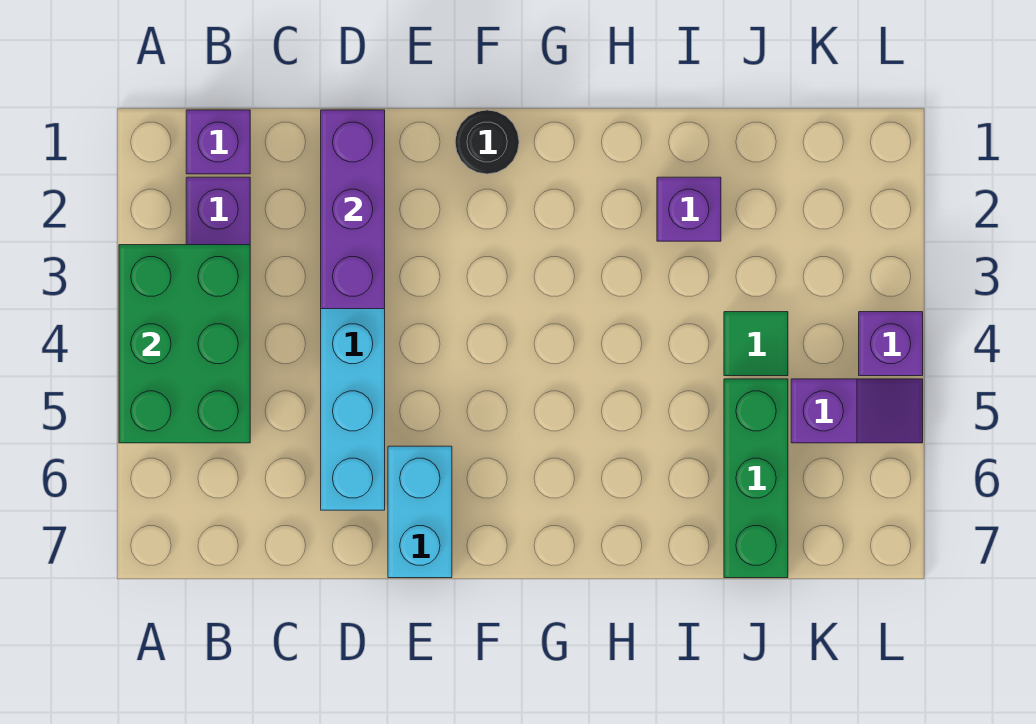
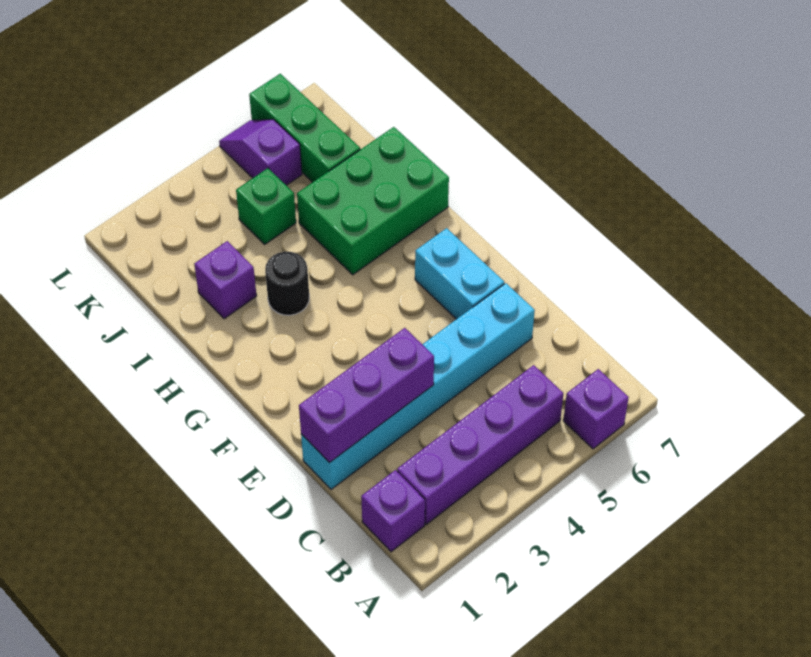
green brick A3:B5 level 2 -> green brick H5:I7 level 1
cyan brick E6:E7 level 1 -> cyan brick E6:F6 level 1
black round brick F1 level 1 -> black round brick H3 level 1
green tile J4 level 1 -> green brick J4 level 1
green brick J5:J7 level 1 -> green brick J6:L6 level 1
purple brick L4 level 1 -> purple brick A6 level 1

